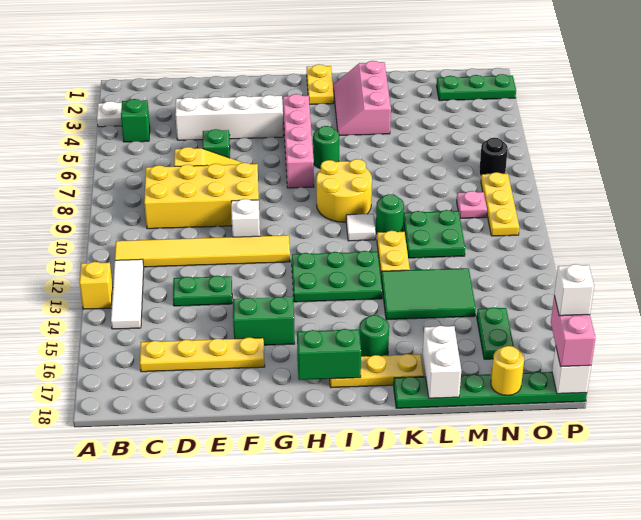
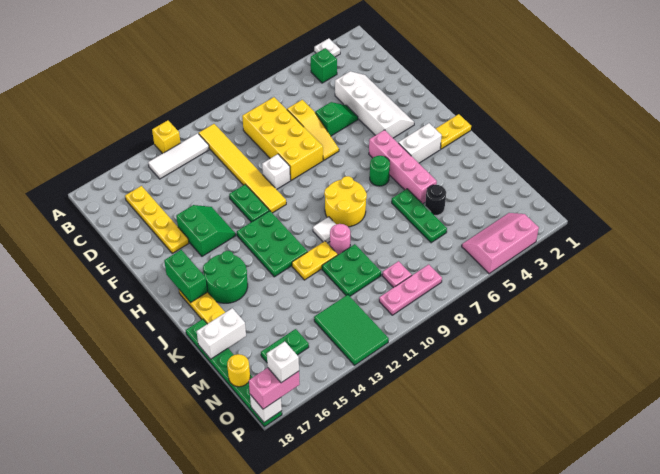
green plate D13:E13 level 1 -> green plate F12:G12 level 1
pink brick H4:H7 level 1 -> pink brick H5:K5 level 1
none -> white brick I3:I4 level 1
pink slope J2:K4 level 1 top K -> pink slope O3:P5 level 1 top P
green round brick J16 level 1 -> green round brick I15:J16 level 1
green round brick K10 level 1 -> pink round brick K10 level 1
green tile K13:M14 level 1 -> green tile N12:P13 level 1
green plate N2:P2 level 1 -> green plate K6:M6 level 1
black round brick O7 level 1 -> black round brick L5 level 1
yellow plate O8:O10 level 1 -> pink plate O8:O10 level 1

